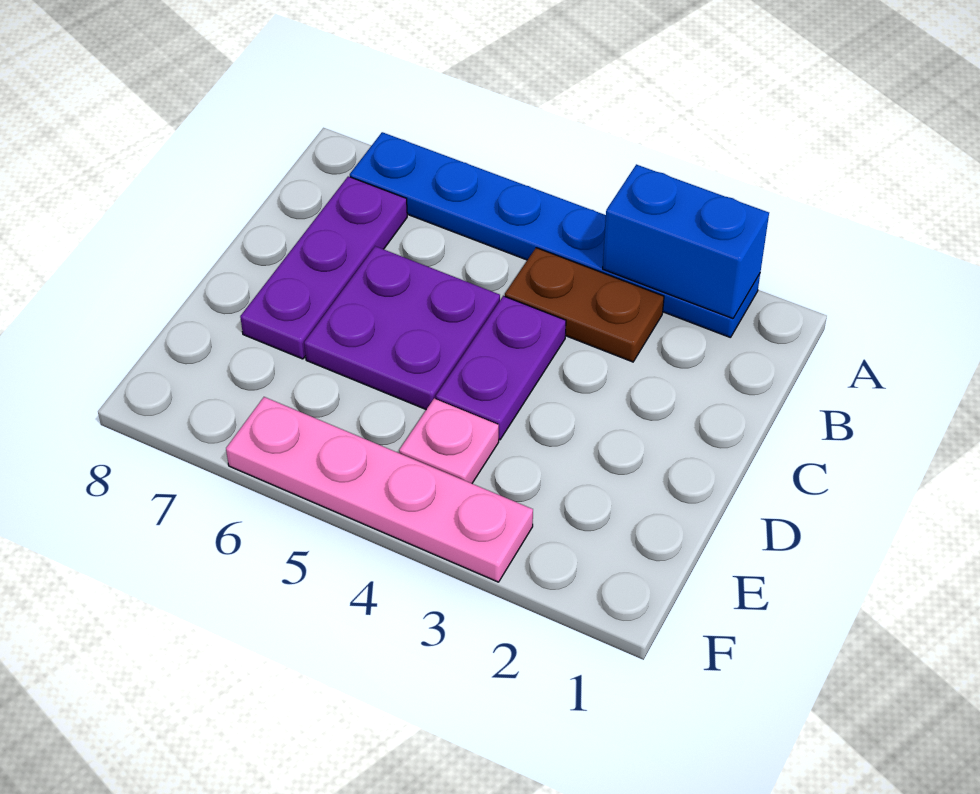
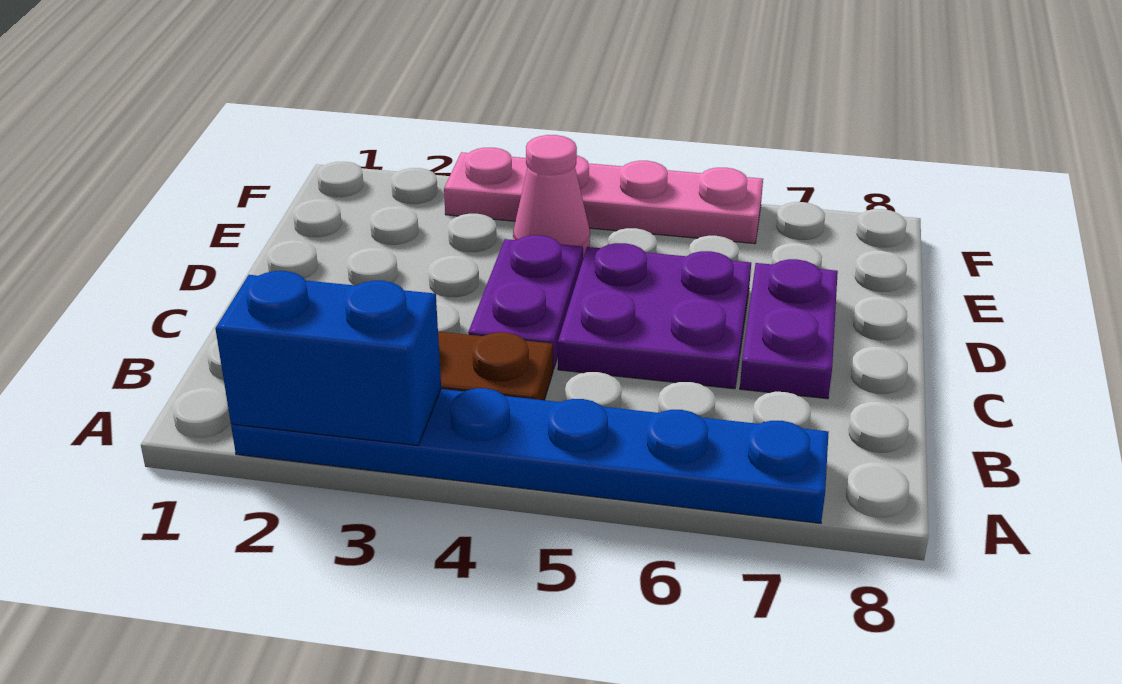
purple plate B7:D7 level 1 -> purple plate C7:D7 level 1
pink plate E4 level 1 -> pink cone E4 level 1

